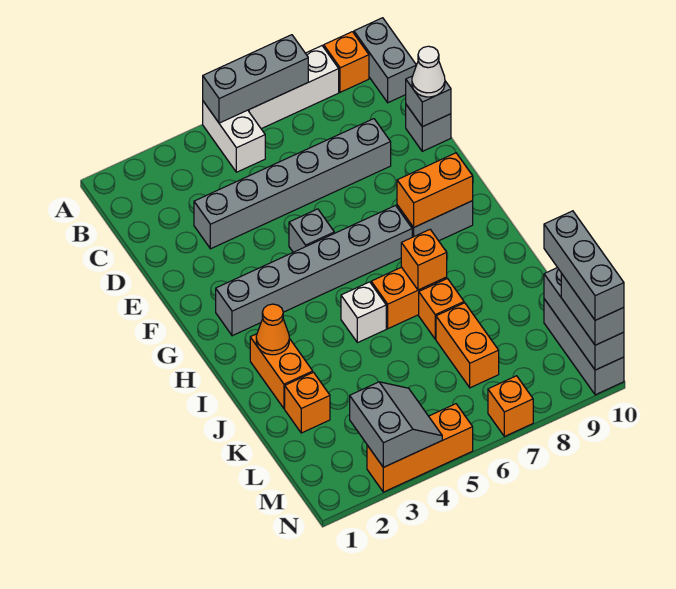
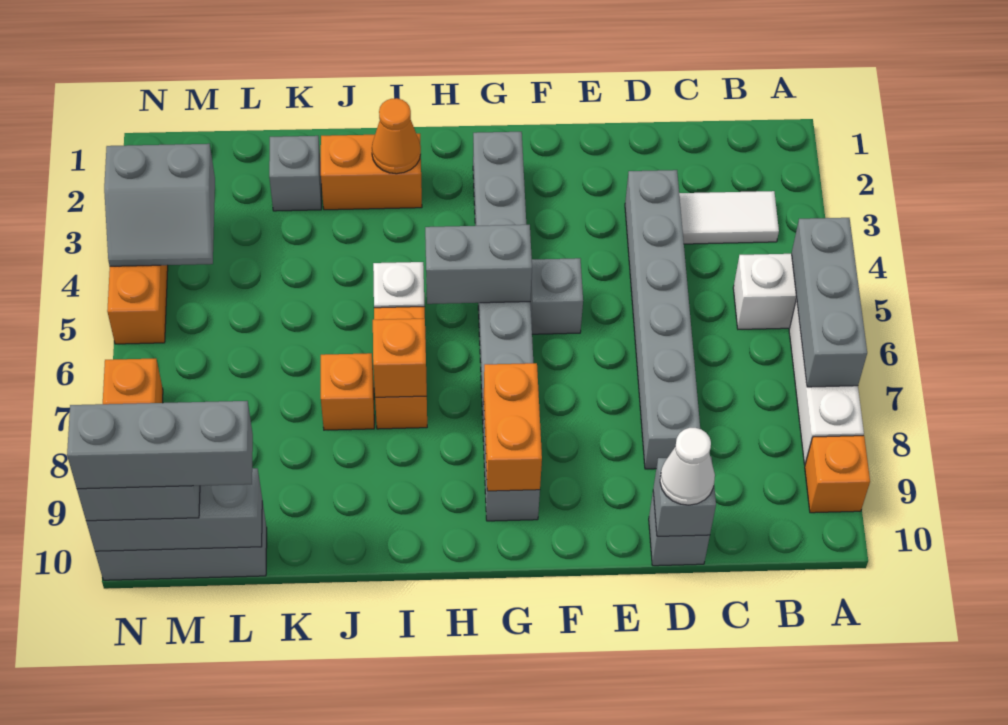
grey brick A10:B10 level 1 -> grey brick G5:H5 level 2
none -> white tile B3:C3 level 1
orange brick K2 level 1 -> grey brick K2 level 1
orange brick K7:L7 level 1 -> none

